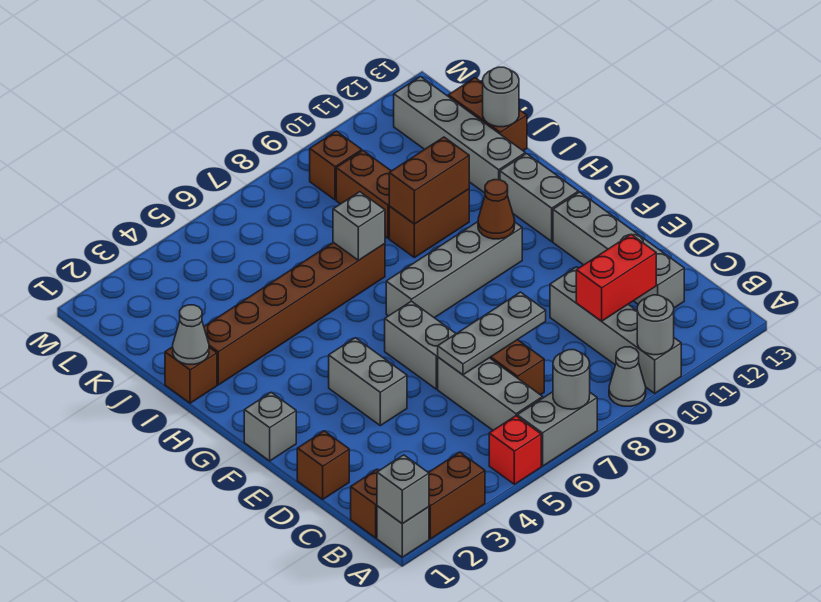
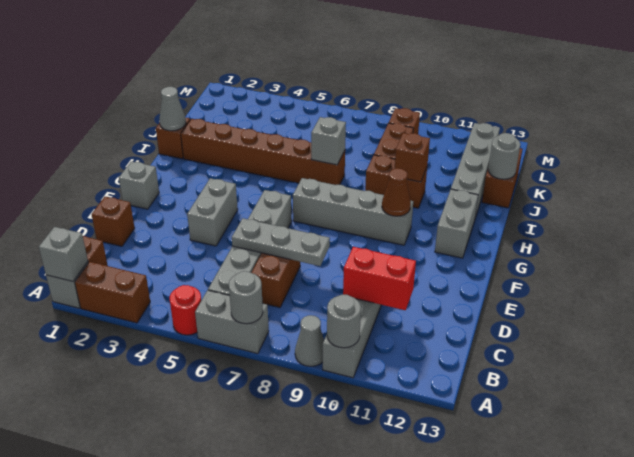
red brick A5 level 1 -> red round brick A5 level 1
grey brick C12:F12 level 1 -> none
brown brick I9:I10 level 2 -> brown brick I10 level 2

